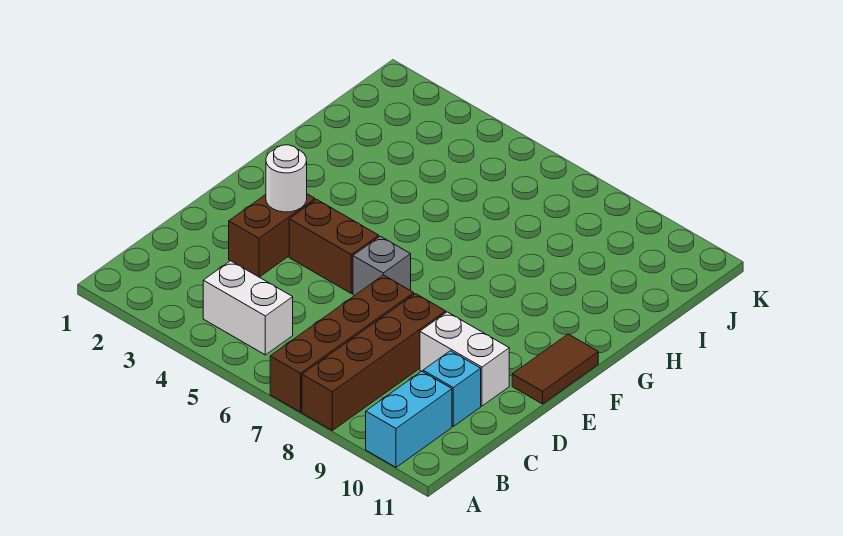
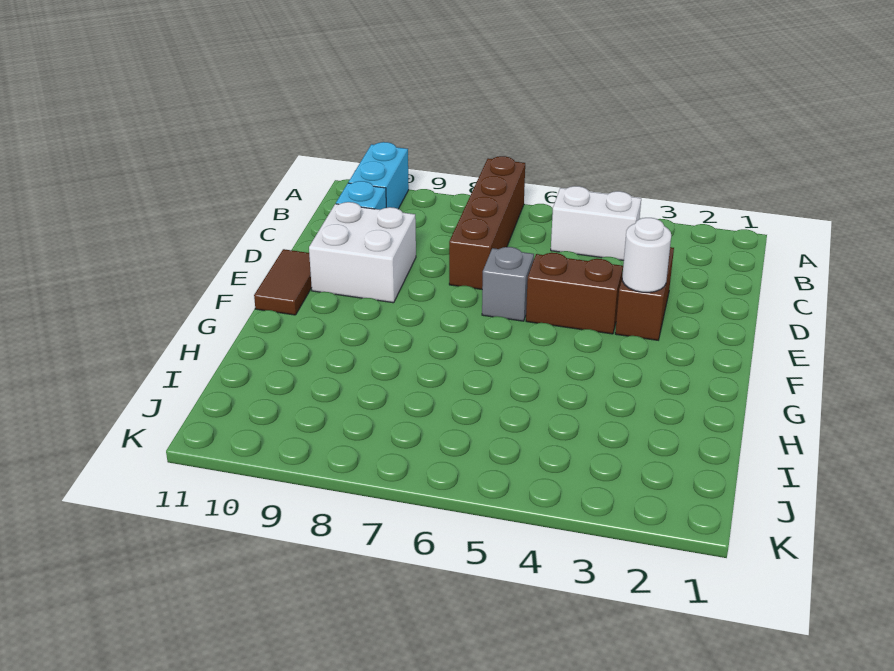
brown brick A8:D8 level 1 -> none
white brick D9:D10 level 1 -> white brick D9:E10 level 1

